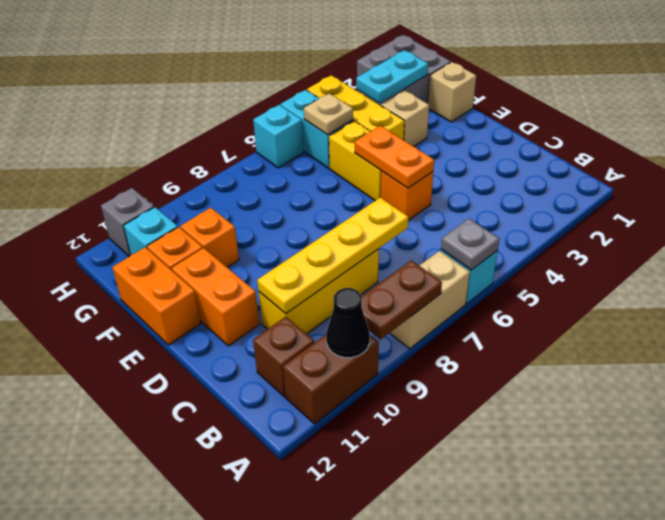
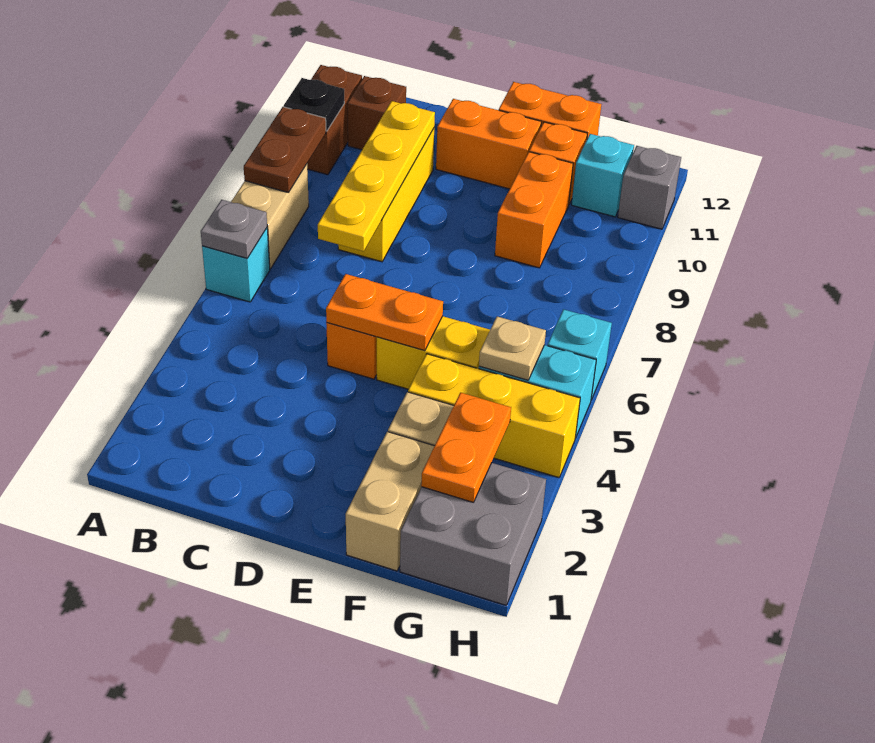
black cone A10 level 2 -> black plate A10 level 2
tan brick F1 level 1 -> tan brick F1:F2 level 1
orange brick F10 level 1 -> orange brick F9:F10 level 1
cyan plate G2:G3 level 2 -> orange plate G2:G3 level 2

